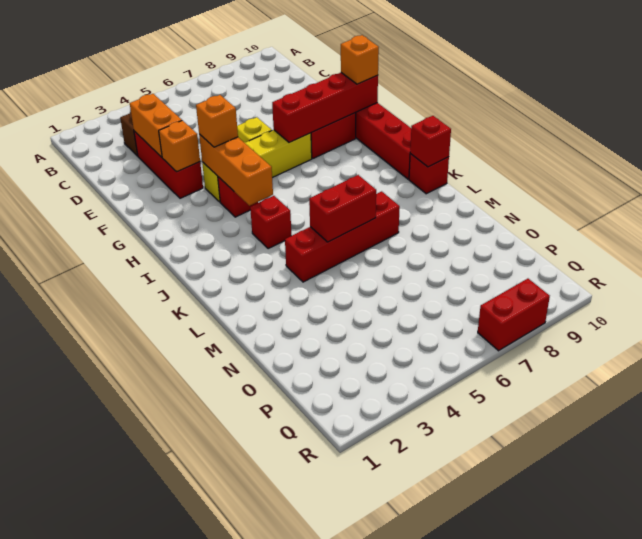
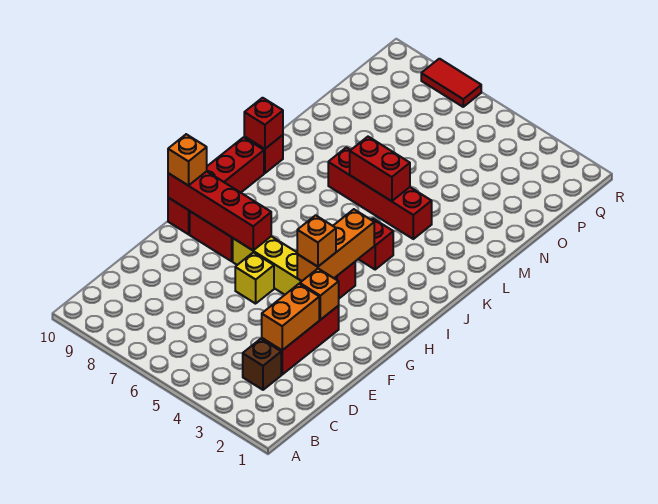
red brick R7:R8 level 1 -> red tile R7:R8 level 1

